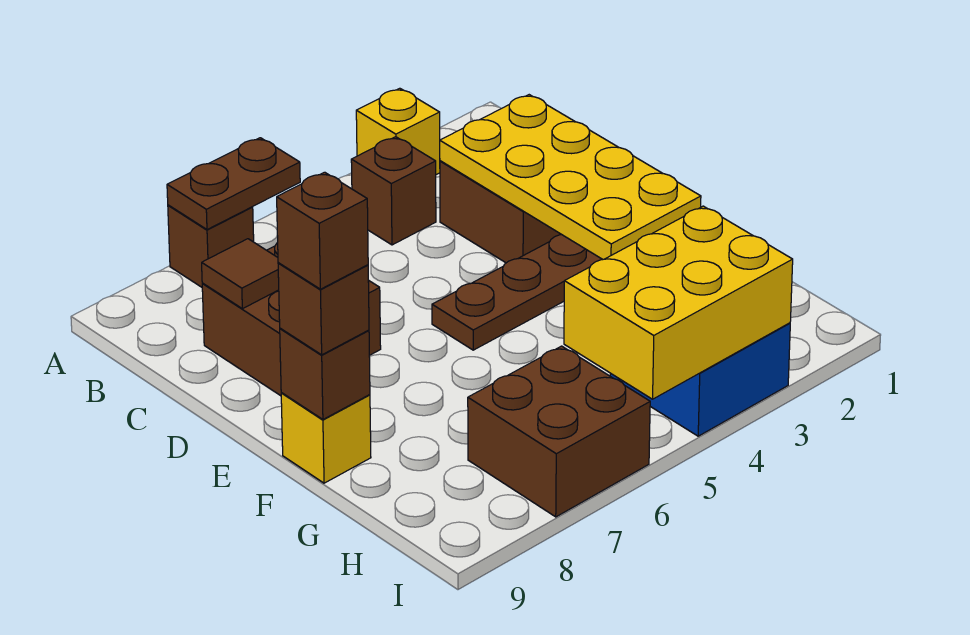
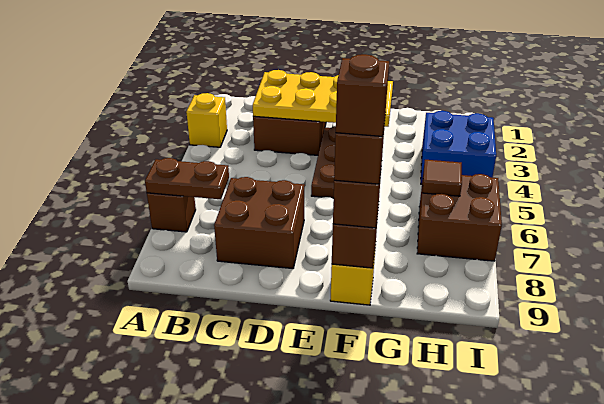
brown plate A6:A7 level 2 -> brown plate A7:B7 level 2
brown brick B4 level 1 -> brown brick F9 level 5
brown tile C8 level 2 -> brown tile H6 level 2
yellow brick H3:I5 level 2 -> none

